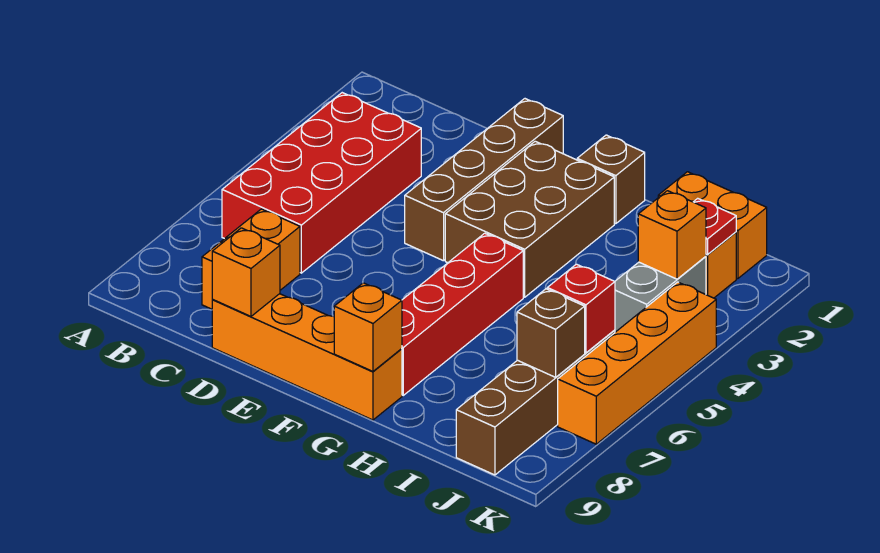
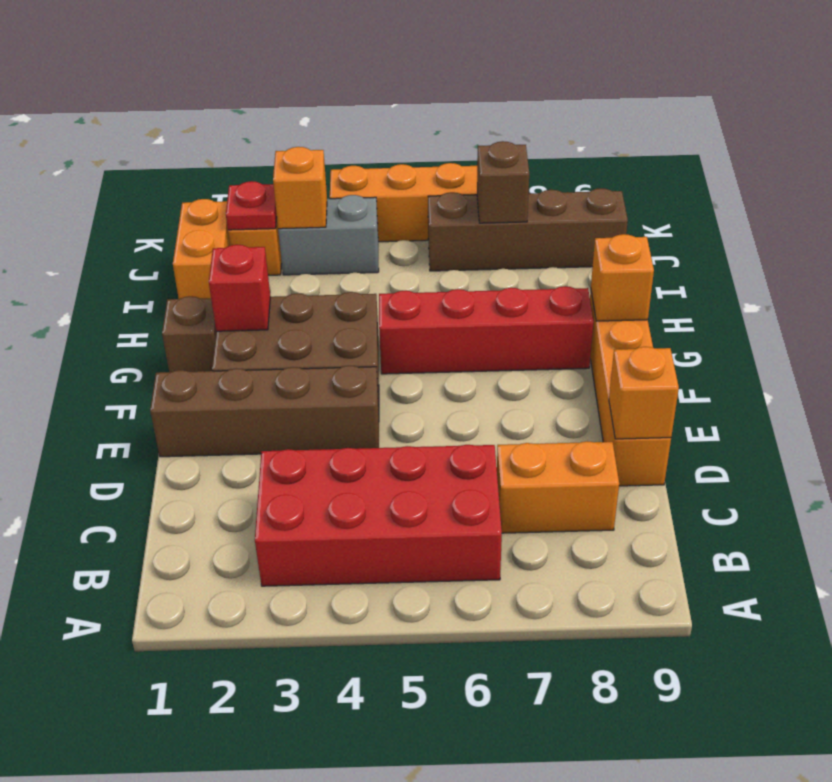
red brick J6 level 2 -> red brick G2 level 2

